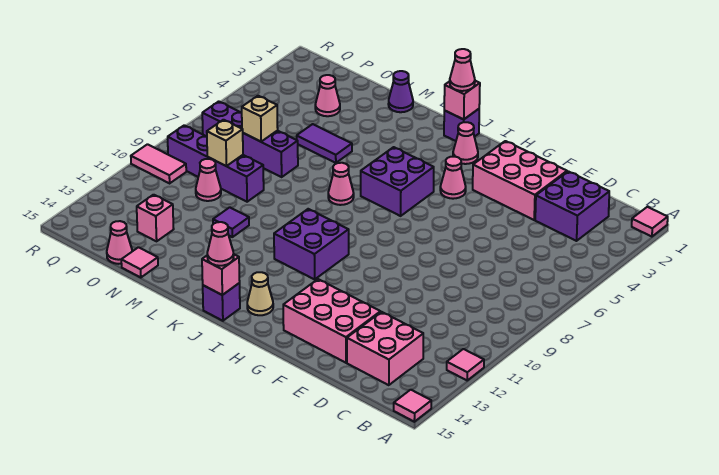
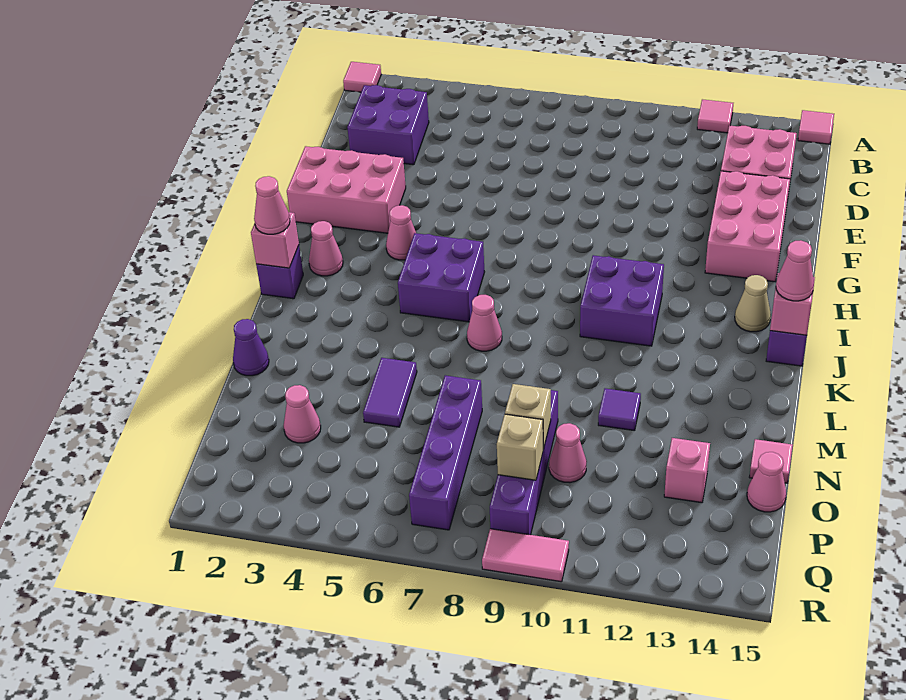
pink brick E2:G3 level 1 -> pink brick F1:G3 level 1
tan brick O7 level 2 -> tan brick P9 level 2
pink tile Q10:R10 level 1 -> pink tile R9:R10 level 1

